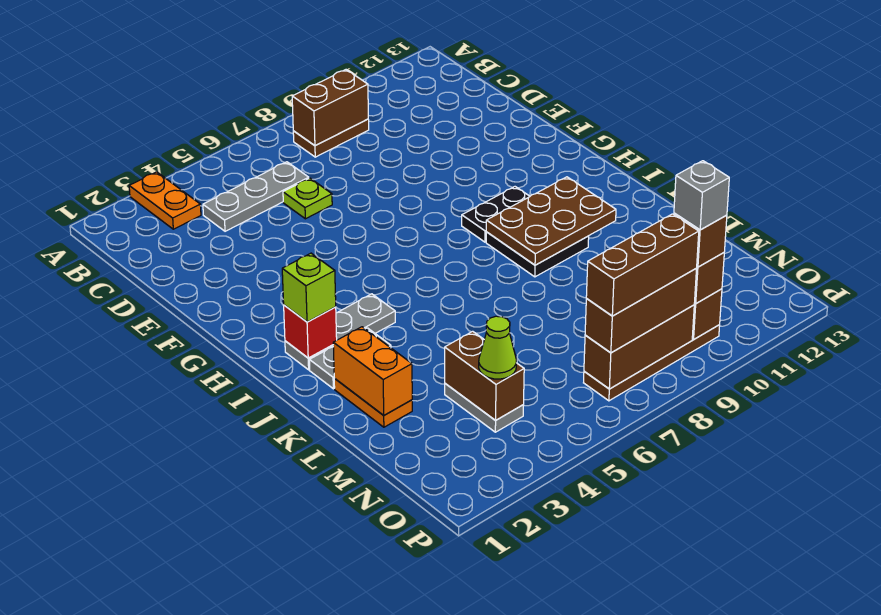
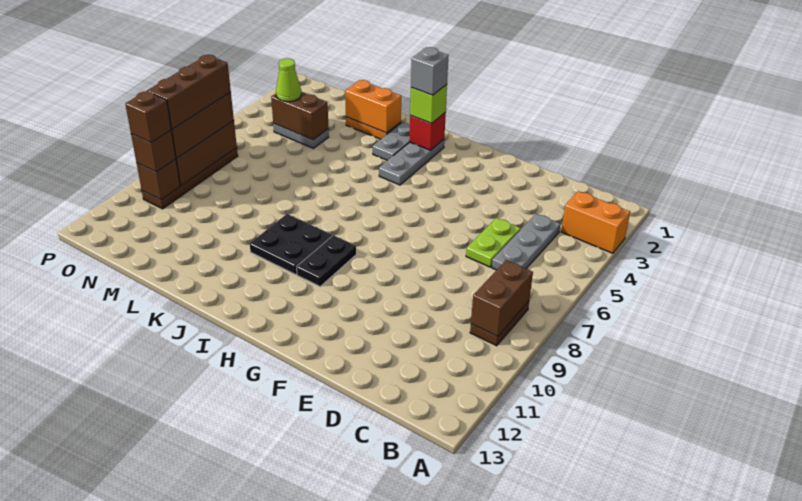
orange plate A3:B3 level 1 -> orange brick A3:B3 level 1
lime plate D6 level 1 -> lime plate D5:D6 level 1
brown plate I9:J11 level 2 -> none
grey brick O10 level 5 -> grey brick I2 level 4

